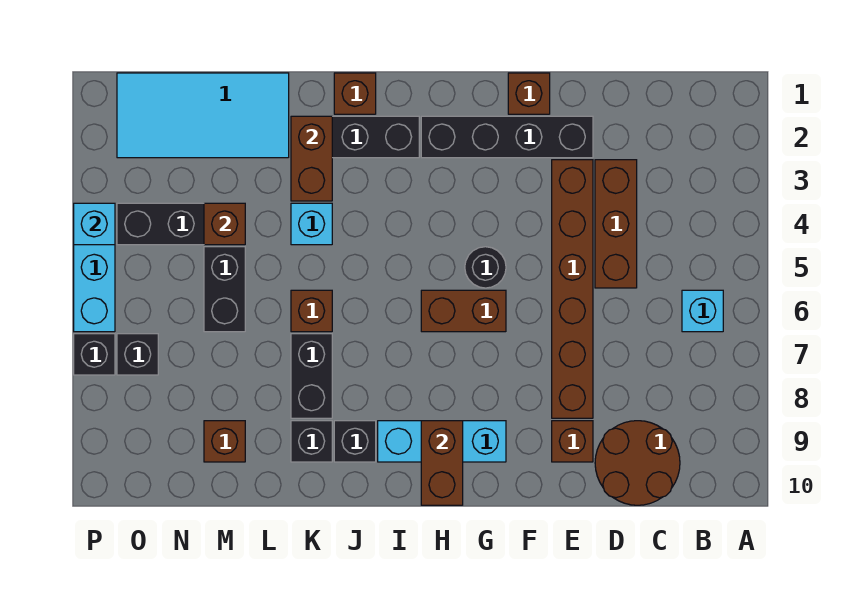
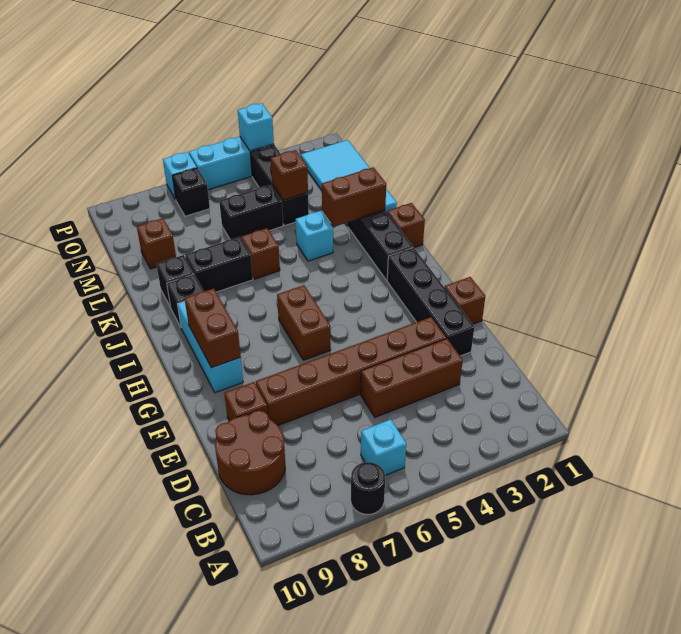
black round brick G5 level 1 -> black round brick A7 level 1
brown brick H9:H10 level 2 -> brown brick G9:H9 level 2
black brick P7 level 1 -> cyan brick P7 level 1

